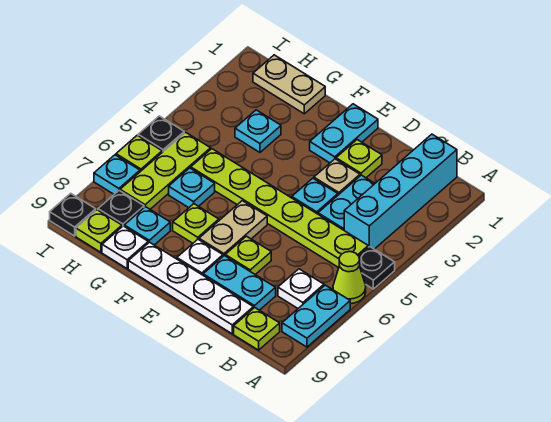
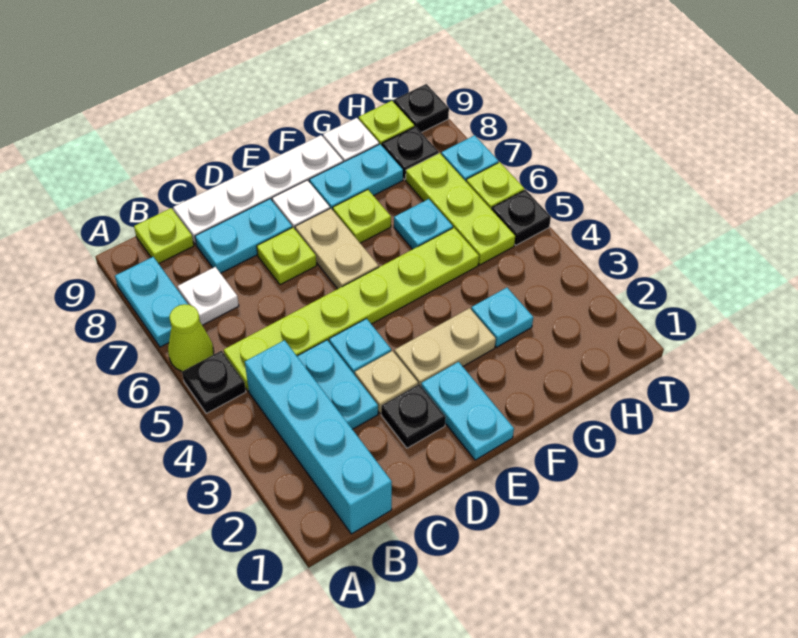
lime plate D2 level 1 -> black plate D2 level 1
tan plate G1:H1 level 1 -> tan plate E3:F3 level 1
cyan plate G8 level 1 -> cyan plate F8:G8 level 1

